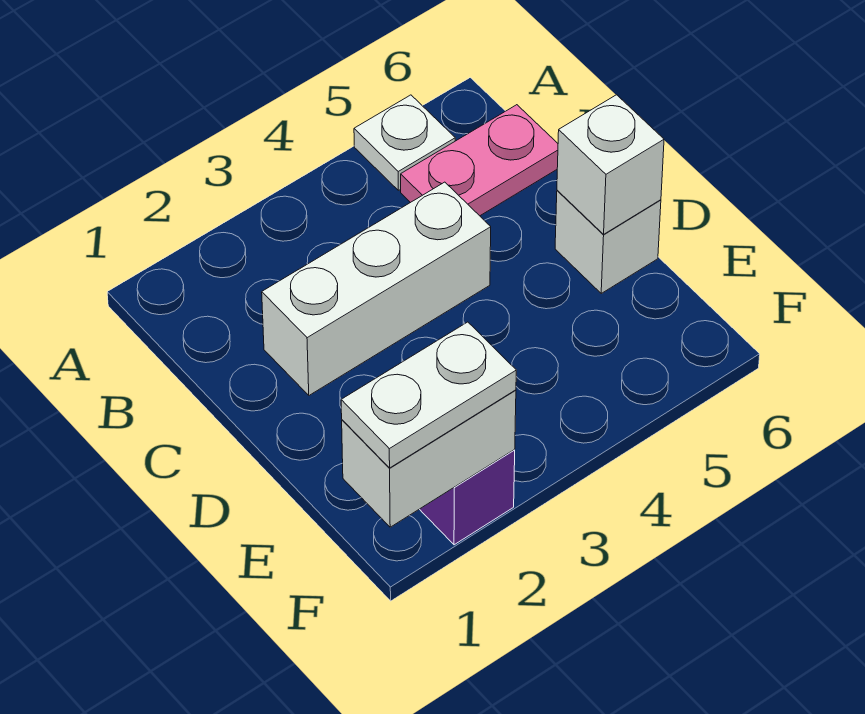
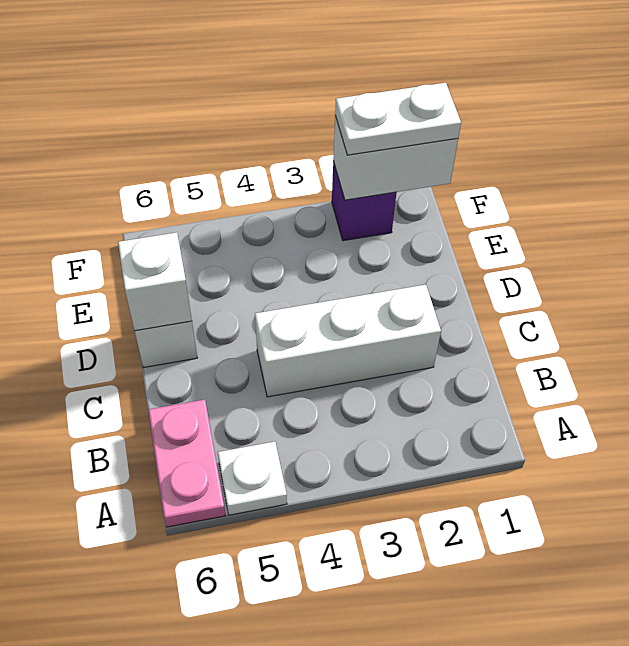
pink plate B5:B6 level 1 -> pink plate A6:B6 level 1

